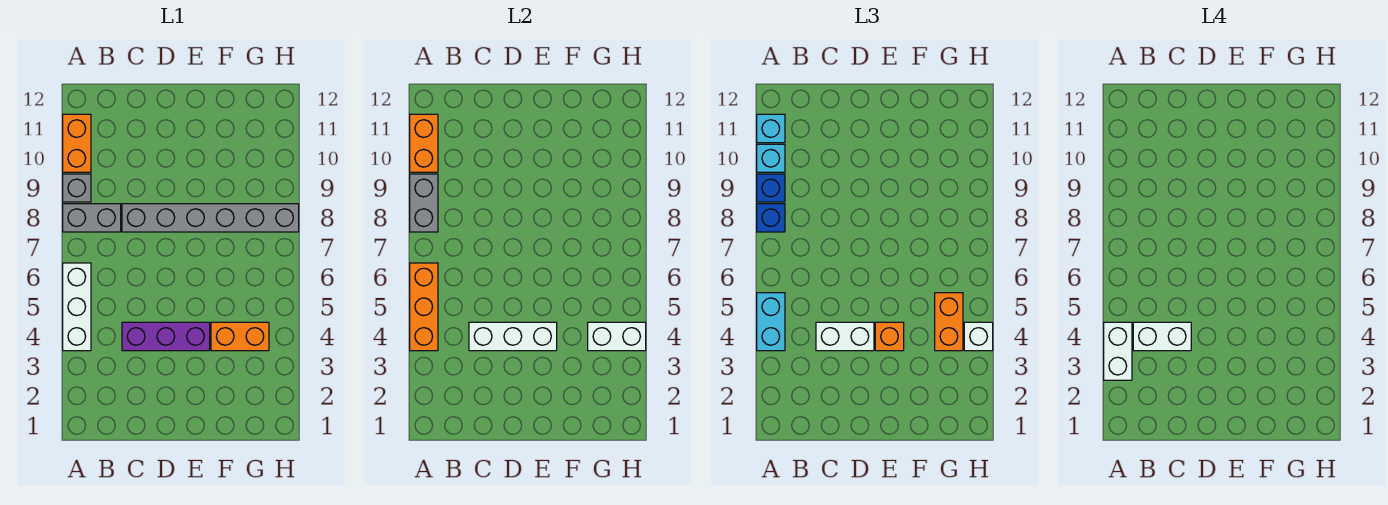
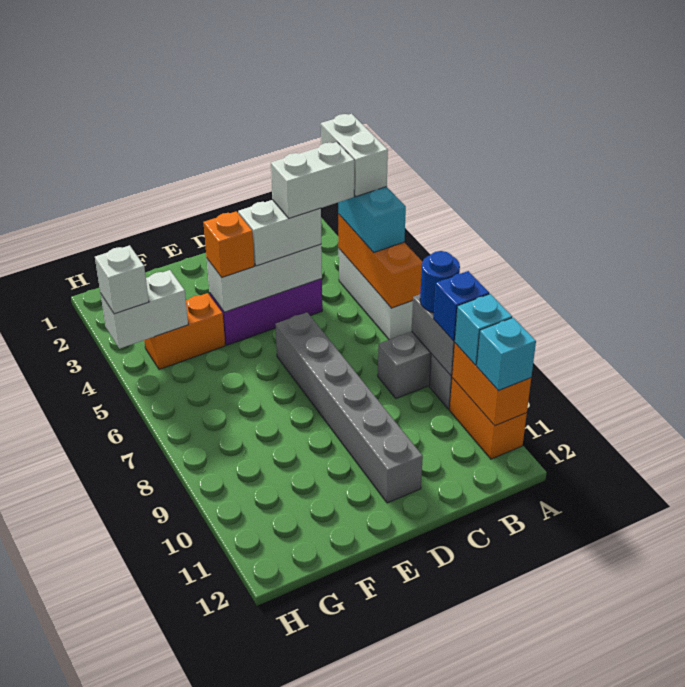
blue brick A8 level 3 -> blue round brick A8 level 3
grey brick C8:H8 level 1 -> grey brick D6:D11 level 1
orange brick G4:G5 level 3 -> none

